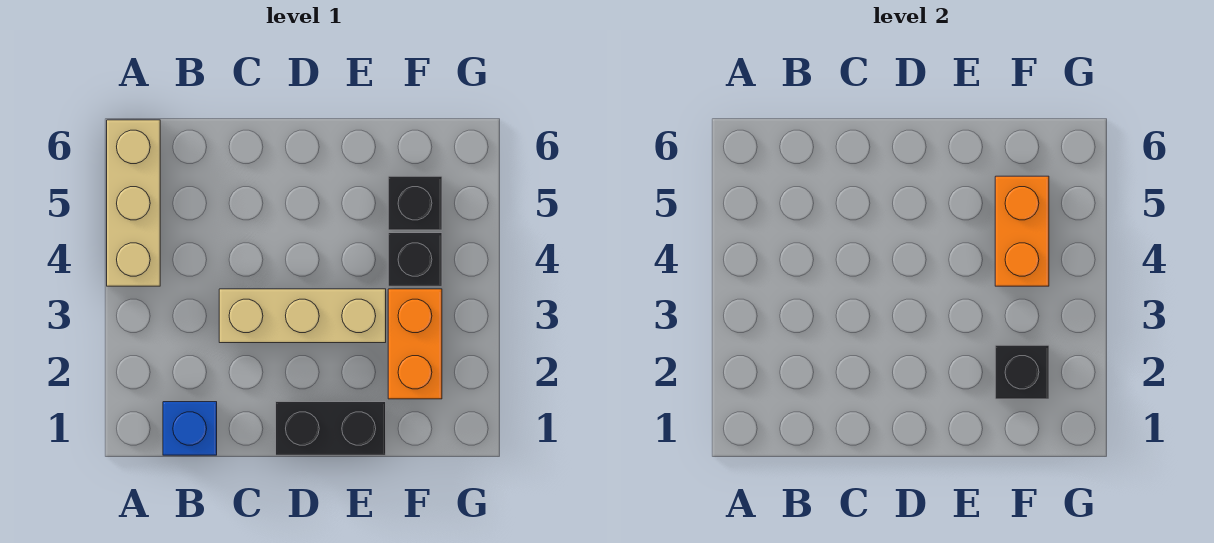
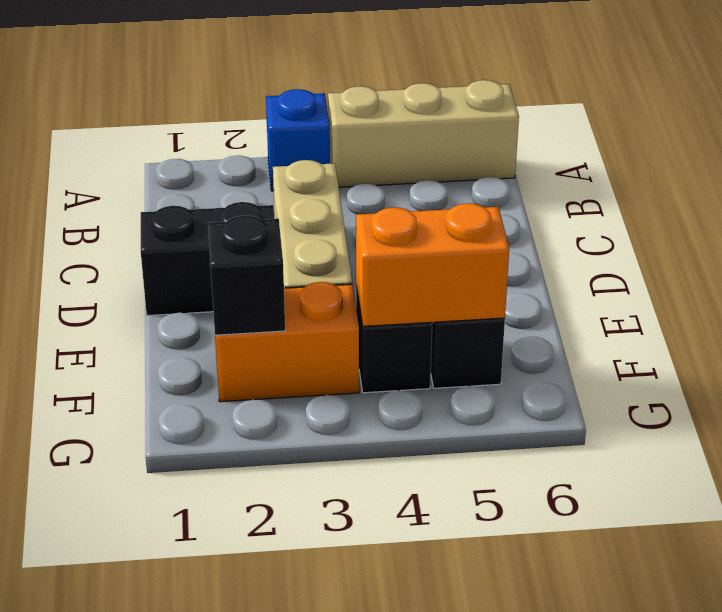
blue brick B1 level 1 -> blue brick A3 level 1
black brick D1:E1 level 1 -> black brick D1:D2 level 1

